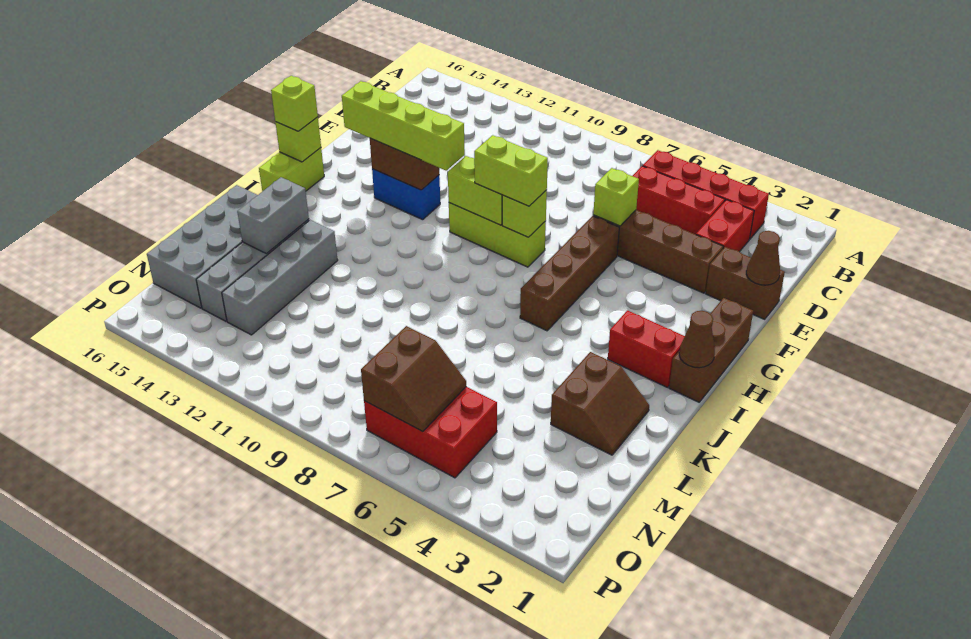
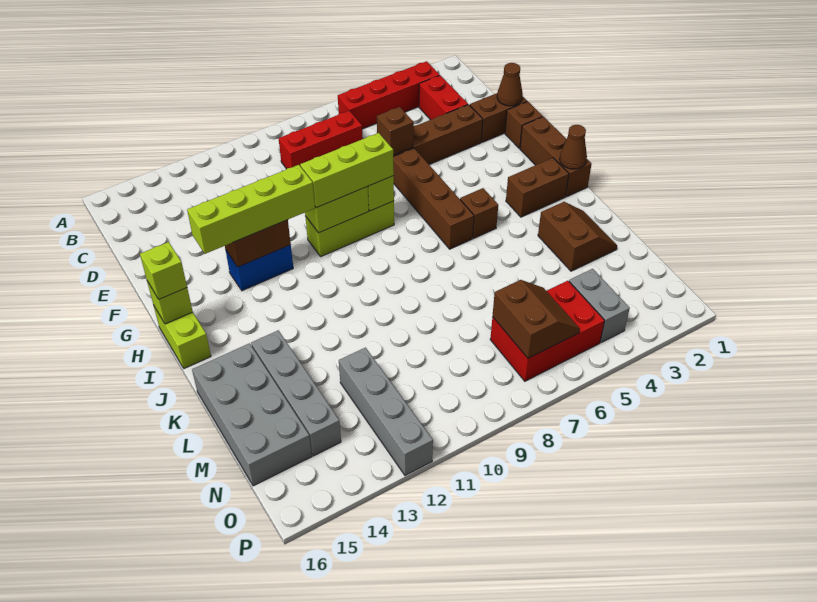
red brick C4:C6 level 1 -> red brick C7:C9 level 1
lime brick E6 level 2 -> brown brick E6 level 2
none -> brown brick F1 level 1
lime brick G8:G9 level 3 -> lime brick G8:G10 level 3
red brick I2:I3 level 1 -> brown brick I2:I3 level 1
none -> brown brick I5 level 1
grey brick K13:N13 level 1 -> grey brick M12:P12 level 1
grey brick K14:L14 level 2 -> grey brick N4:O4 level 1

